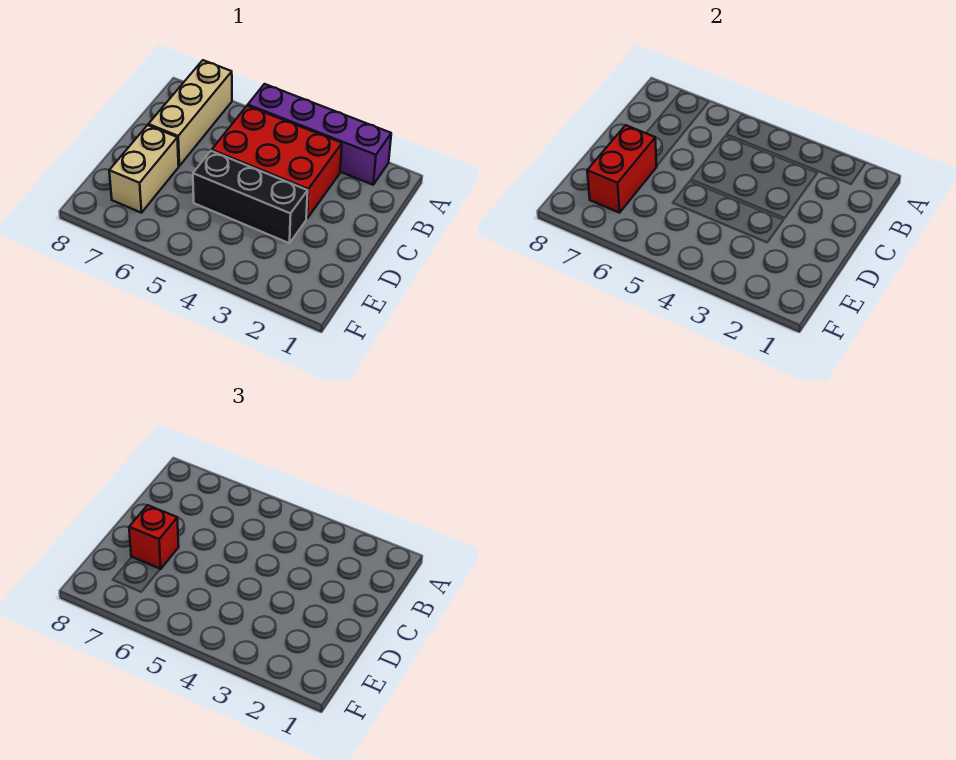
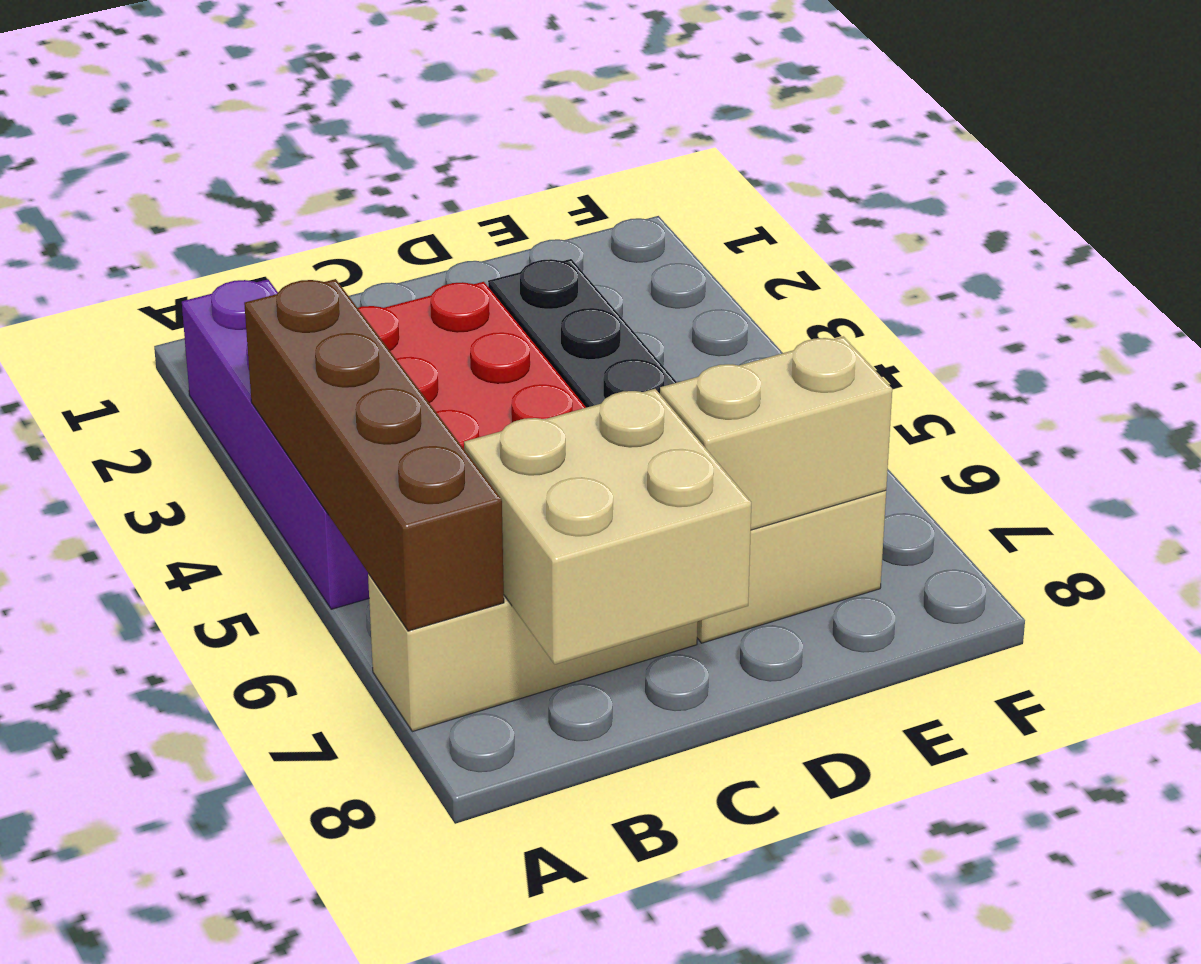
none -> brown brick A4:A7 level 2
none -> tan brick B7:C8 level 2
red brick D7:E7 level 2 -> tan brick D7:E7 level 2
red brick D7 level 3 -> none

